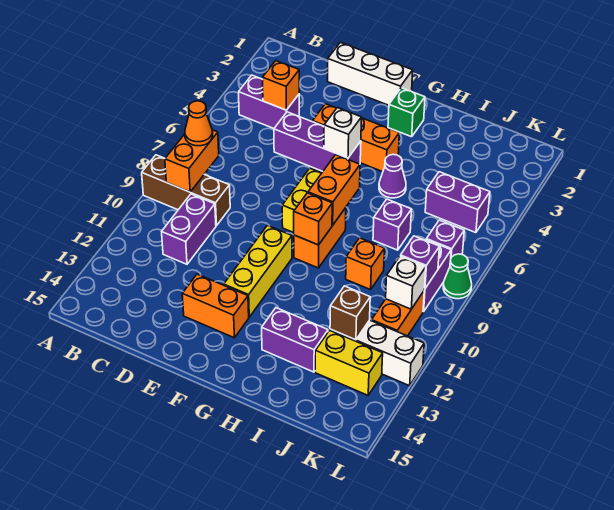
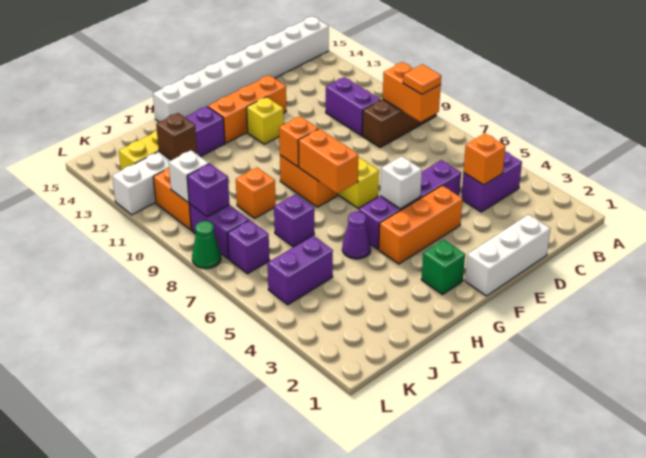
none -> white brick A15:H15 level 1
orange cone B8 level 3 -> orange tile B8 level 3
purple brick D5:F5 level 1 -> purple brick D5:G5 level 1
orange brick E13:F13 level 1 -> orange brick E13:G13 level 1
yellow brick F10:F12 level 1 -> yellow brick F12 level 1

